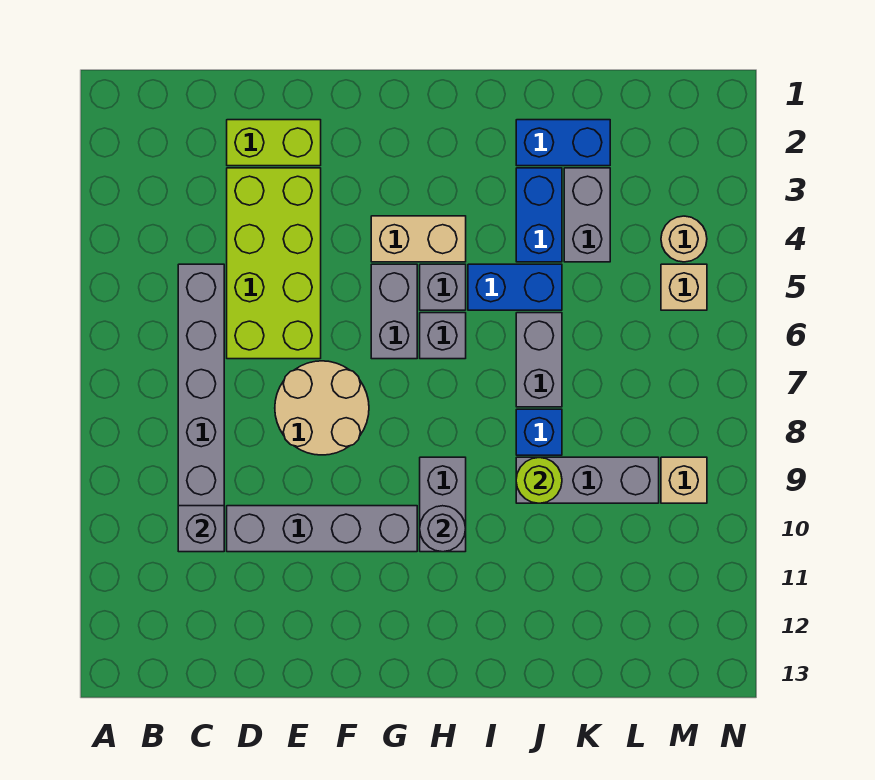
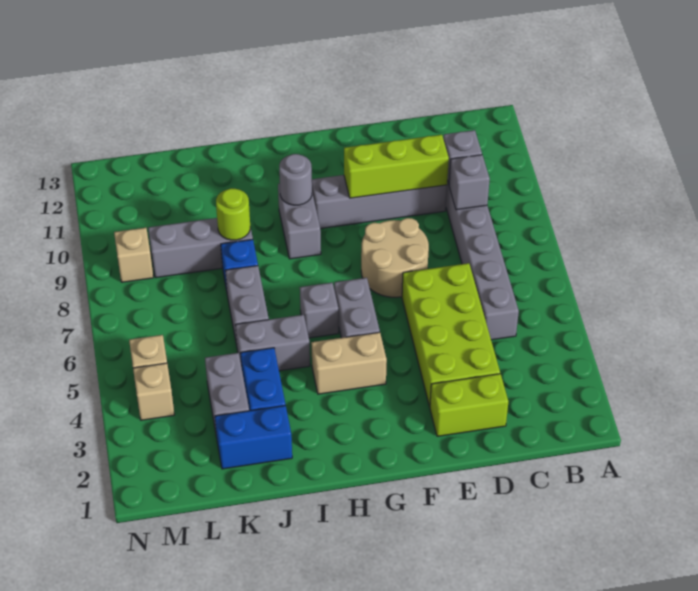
none -> lime brick D10:F10 level 2
grey brick H5 level 1 -> grey brick C9 level 2
blue brick I5:J5 level 1 -> grey brick I5:J5 level 1
tan round brick M4 level 1 -> tan brick M4 level 1

